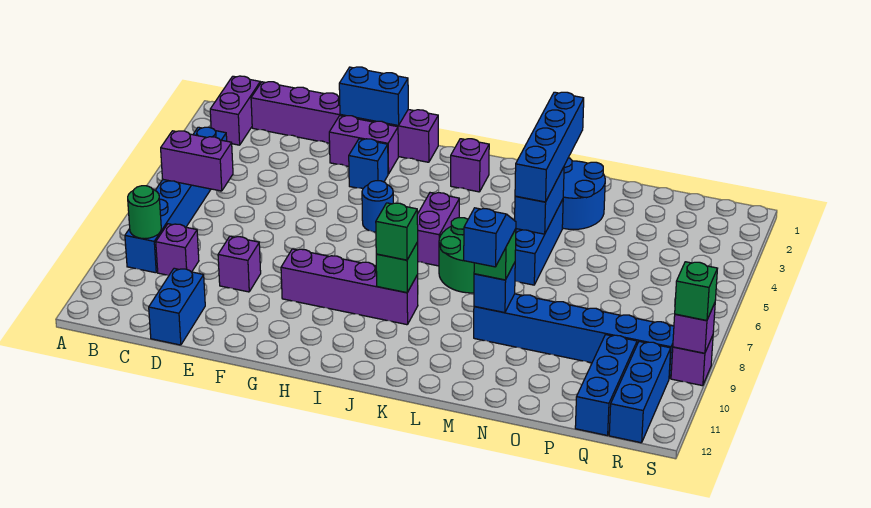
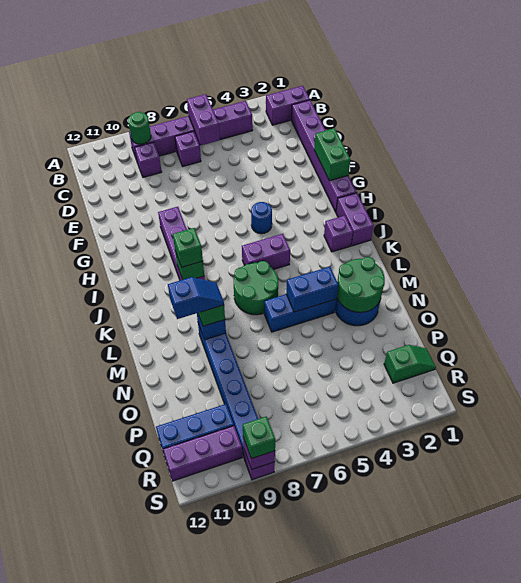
blue brick B4:B9 level 1 -> purple brick B4:B9 level 1
blue brick D11:D12 level 1 -> none
purple brick E9 level 1 -> purple brick C7 level 1
blue brick F1:G1 level 2 -> green brick F1:G1 level 2
purple brick F2:G2 level 1 -> purple brick I1:J1 level 1
blue brick G3 level 1 -> none
none -> green round brick M2:N3 level 2
blue brick M2:M5 level 3 -> none
none -> green slope Q1:Q2 level 1 top 2
blue brick R10:R12 level 1 -> purple brick R10:R12 level 1

